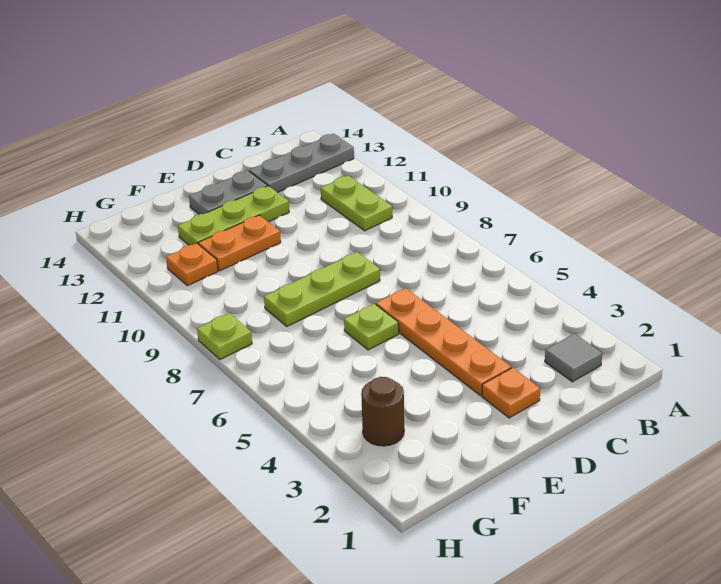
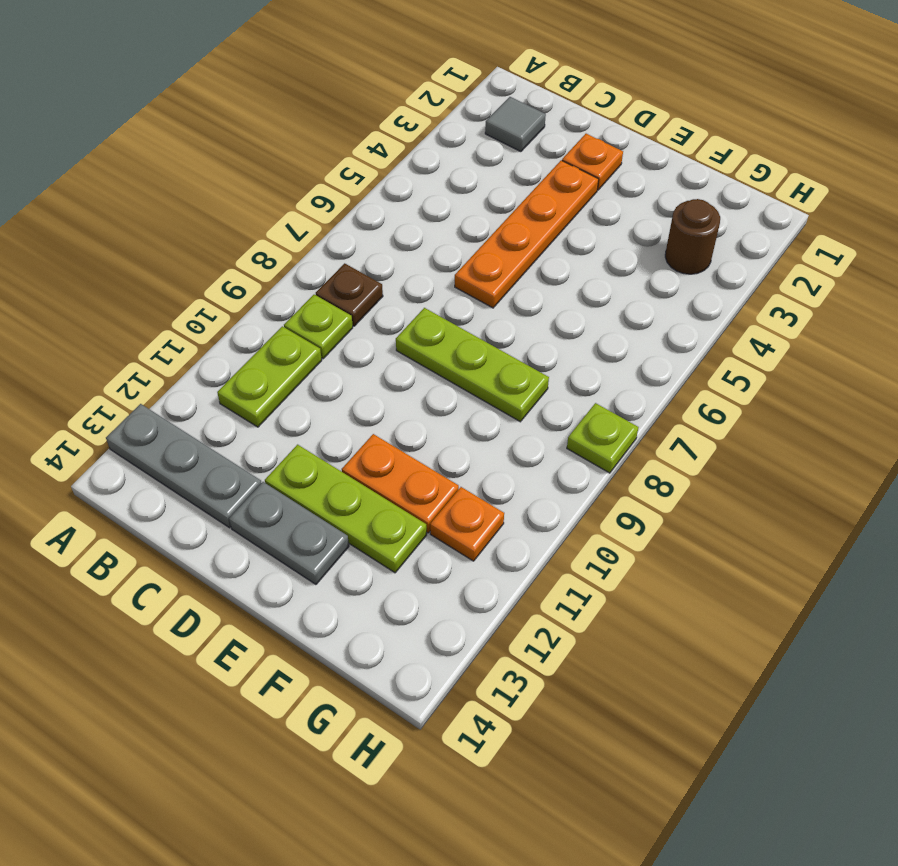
none -> brown plate B8 level 1
lime plate E6 level 1 -> lime plate B9 level 1

